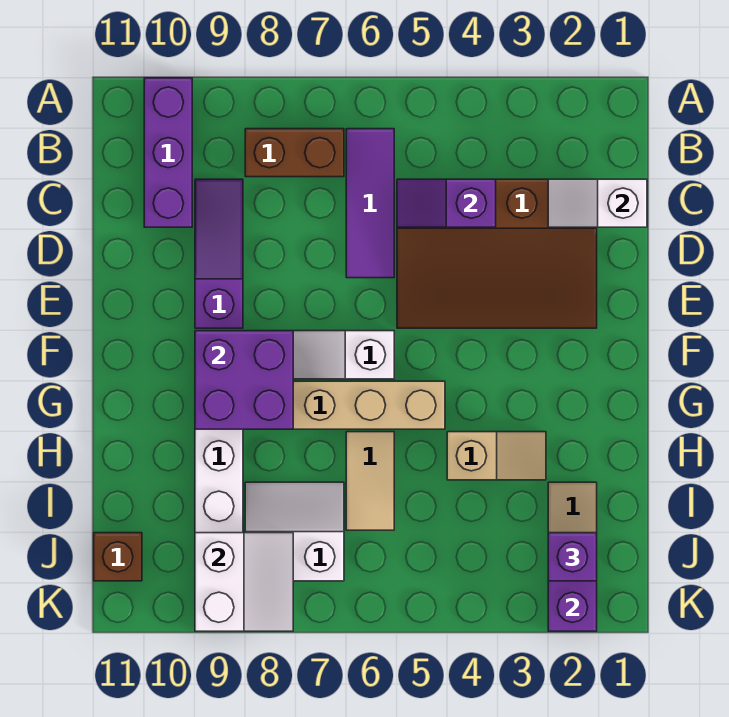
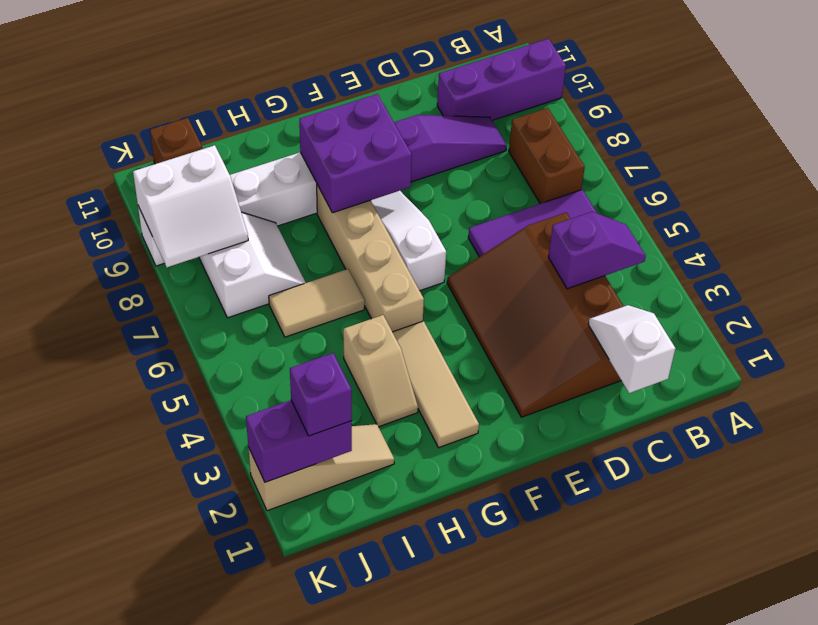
purple slope C4:C5 level 2 top 4 -> purple slope B4:C4 level 2 top C
none -> tan tile G2:G4 level 1

